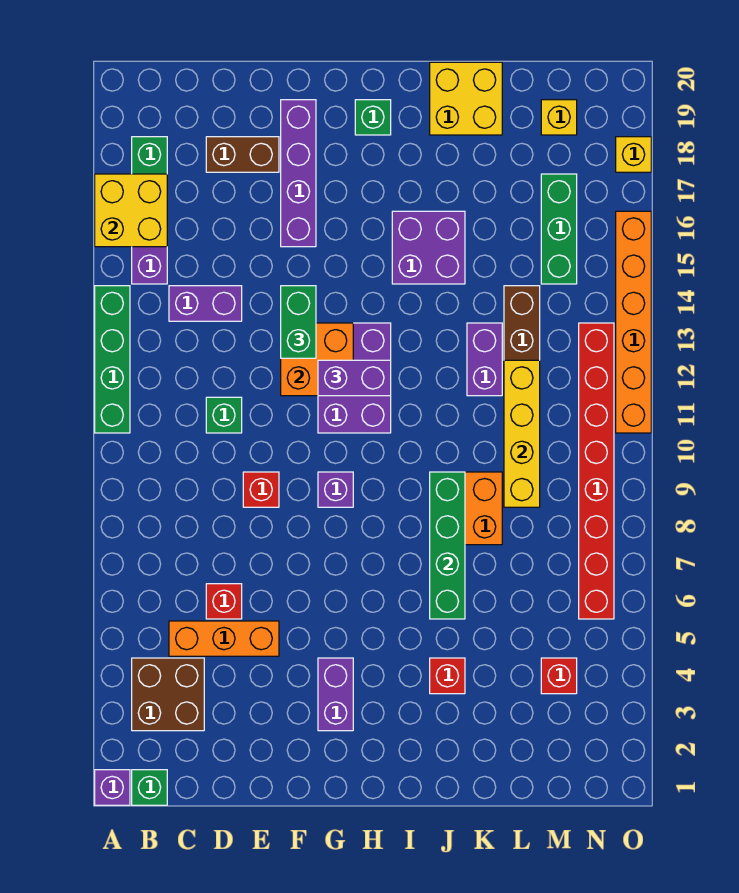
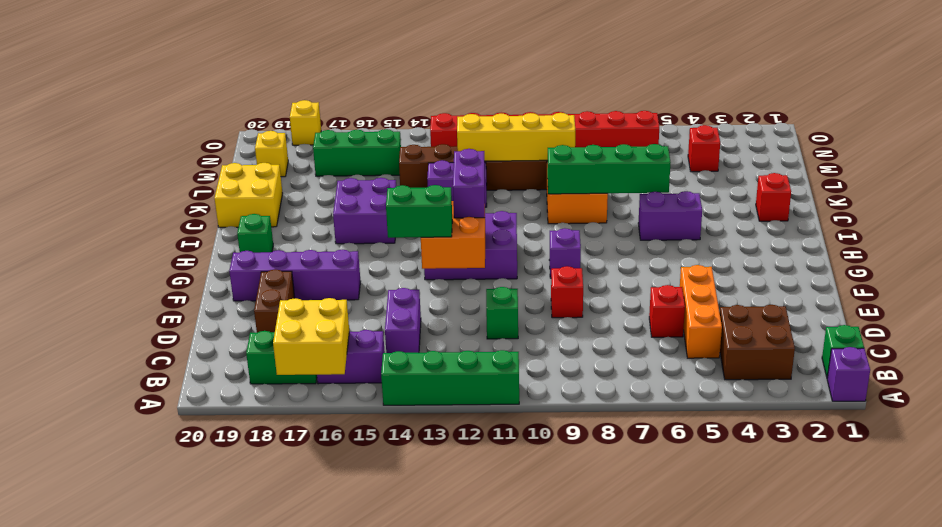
purple brick G3:G4 level 1 -> purple brick I5:I6 level 1
red brick J4 level 1 -> red brick J2 level 1
orange brick O11:O16 level 1 -> none

